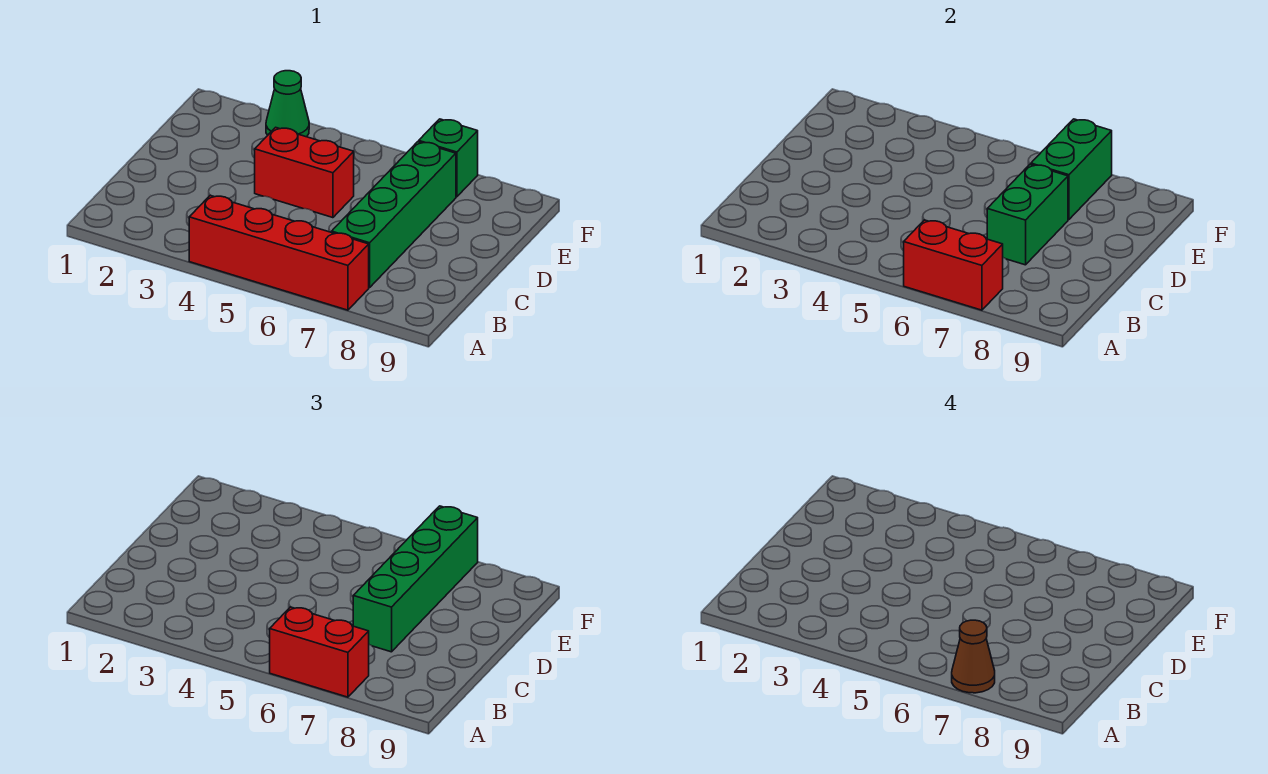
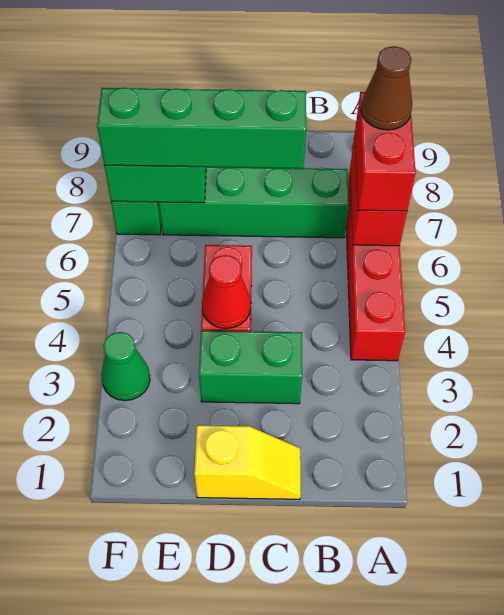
none -> yellow slope C1:D1 level 1 top D
green brick C7:D7 level 2 -> green brick C3:D3 level 1
none -> red cone D4 level 2

